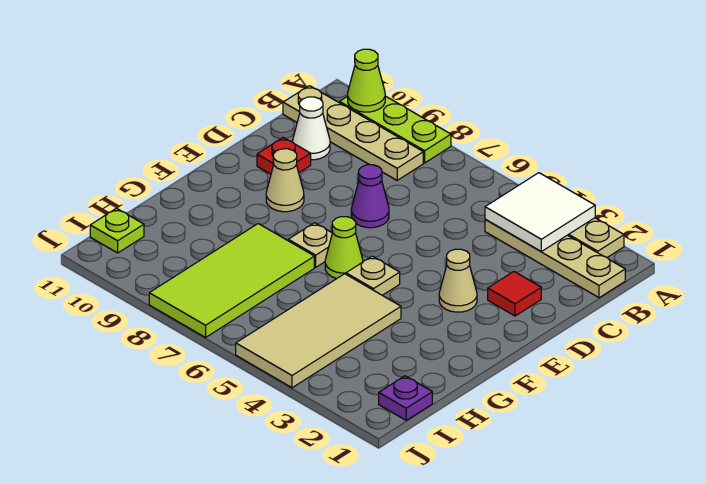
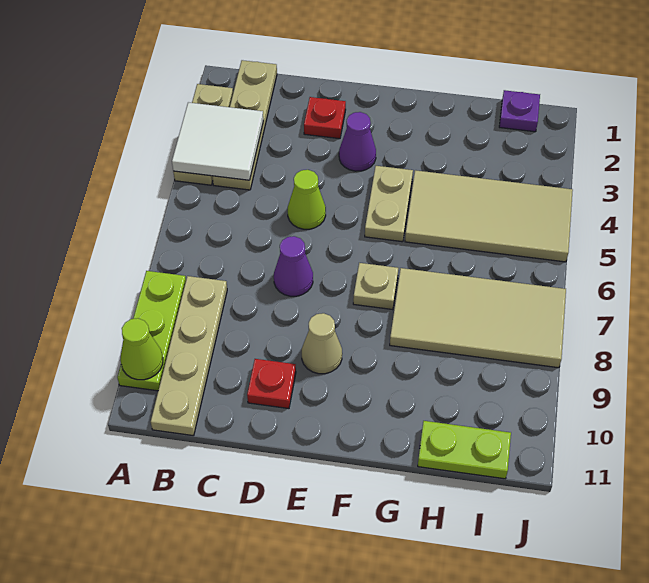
white cone C10 level 1 -> none
red tile D2 level 1 -> red plate D2 level 1
tan cone E3 level 1 -> purple cone E3 level 1
tan plate F5 level 1 -> tan plate F4:F5 level 1
lime cone F6 level 1 -> lime cone D5 level 1
lime tile G7:J8 level 1 -> tan tile G7:J8 level 1
lime plate I11 level 1 -> lime plate H11:I11 level 1

